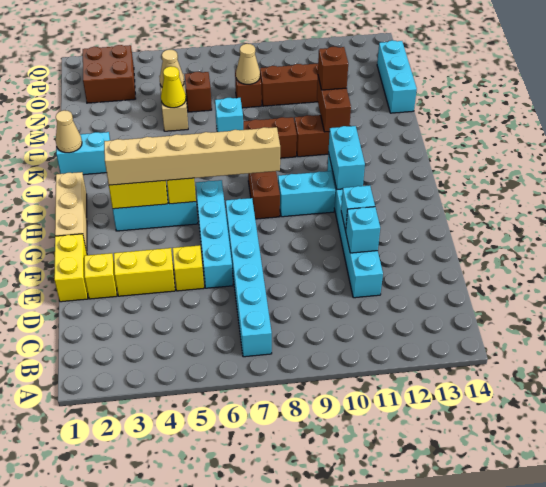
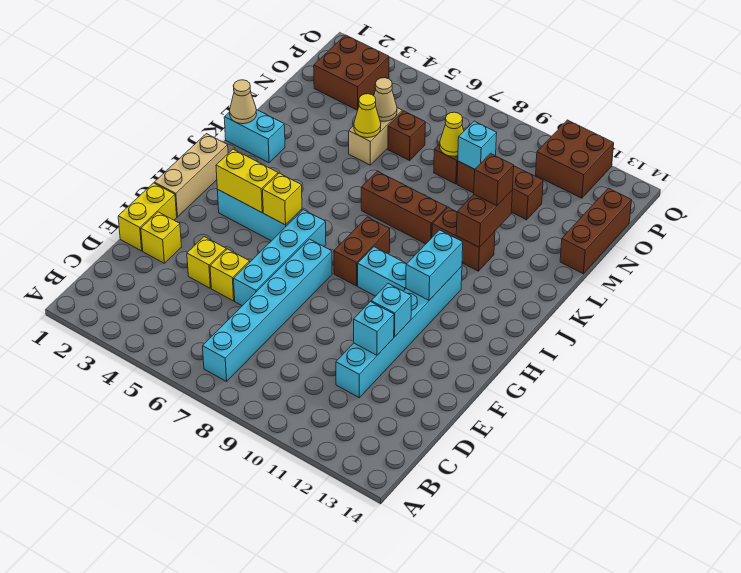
yellow brick E3:E4 level 1 -> yellow brick E4 level 1
tan brick H3:H8 level 3 -> none
cyan brick K7 level 2 -> cyan brick N9 level 2
cyan brick M14:O14 level 1 -> brown brick M14:O14 level 1
tan cone N8 level 2 -> yellow cone N8 level 2
none -> brown brick P11:Q12 level 1

